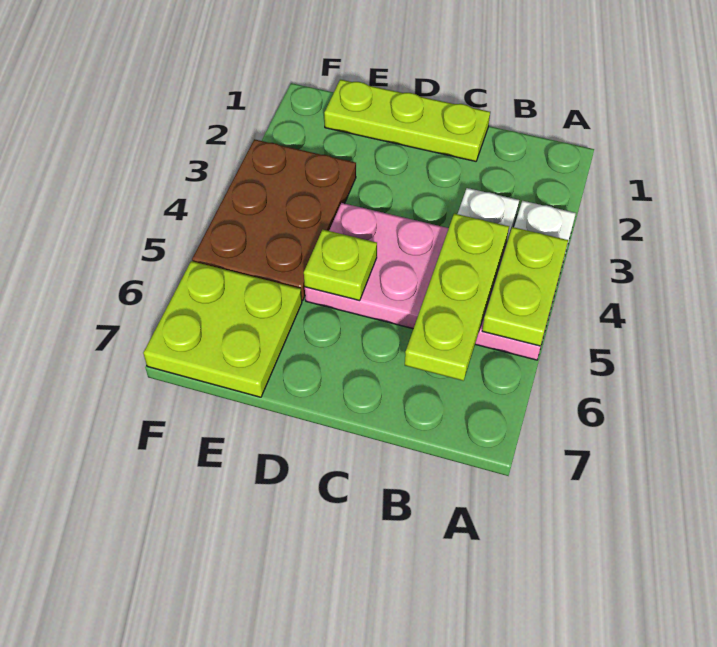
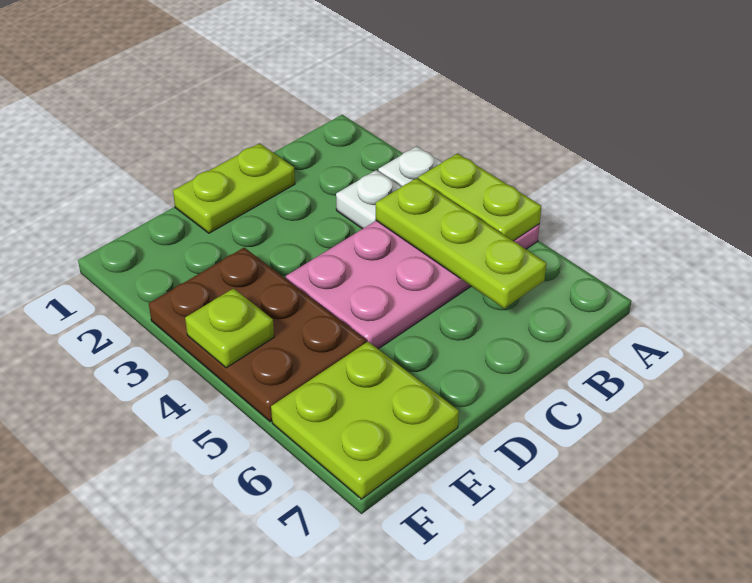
lime plate C1:E1 level 1 -> lime plate C1:D1 level 1
lime plate D5 level 2 -> lime plate F4 level 2

